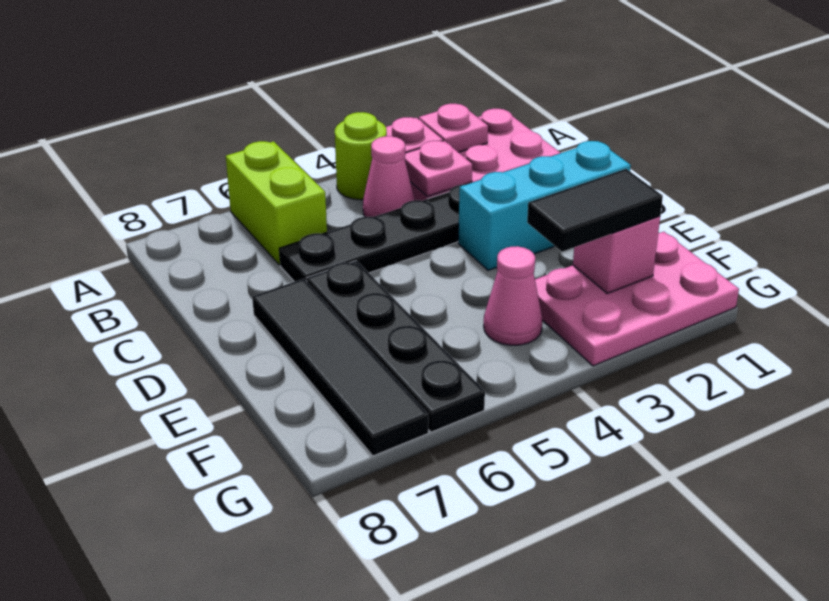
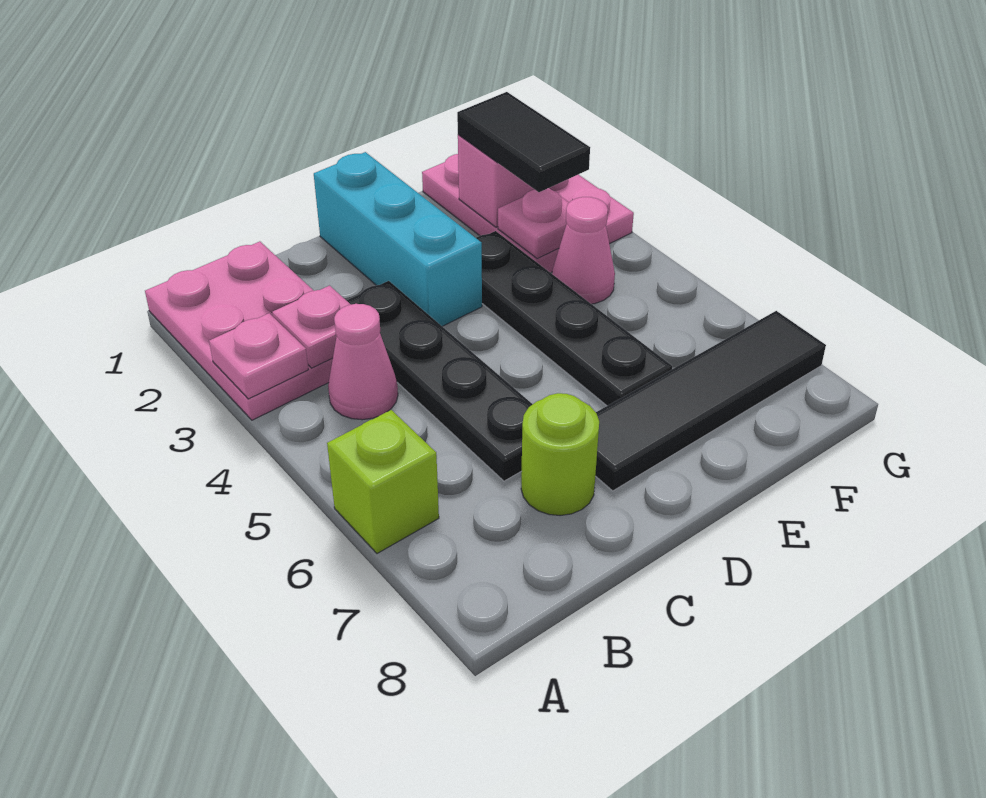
pink plate A2 level 2 -> pink plate F3 level 2
lime round brick A4 level 1 -> lime round brick C7 level 1
lime brick A6:B6 level 1 -> lime brick A6 level 1
black plate D6:G6 level 1 -> black plate E3:E6 level 1

